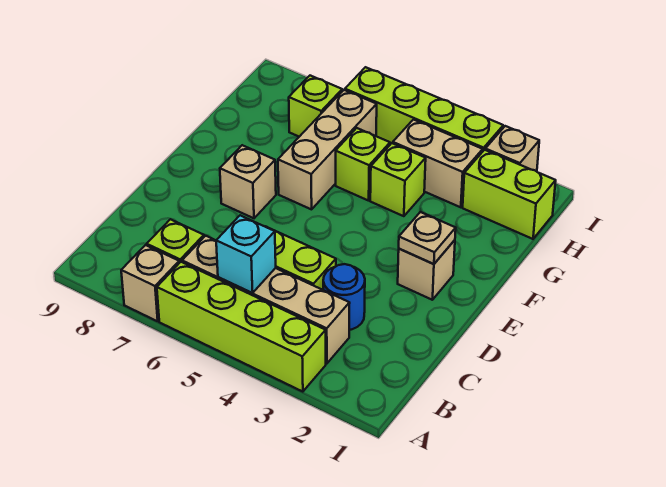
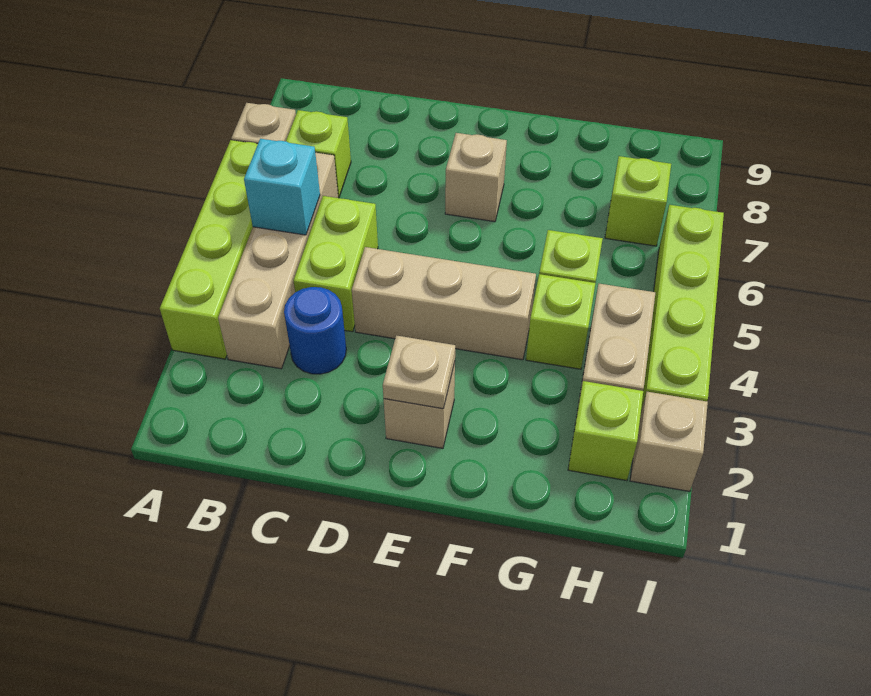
tan brick F6:H6 level 1 -> tan brick D4:F4 level 1
lime brick H1:H2 level 1 -> lime brick H2 level 1

